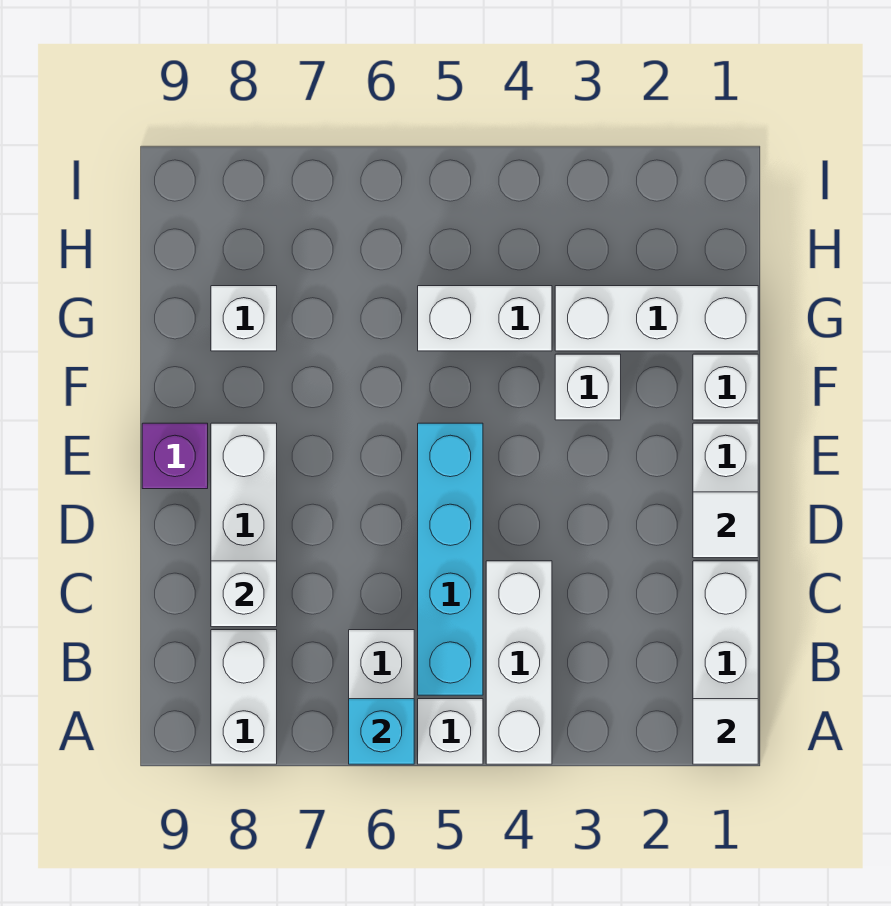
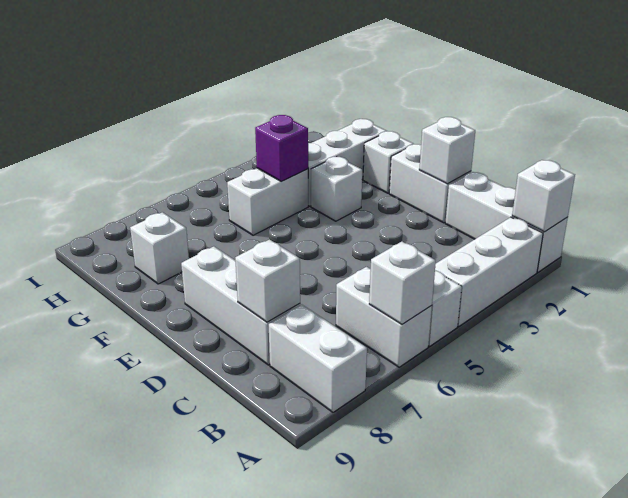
white tile A1 level 2 -> white brick A1 level 2
white brick A4:C4 level 1 -> white brick A2:A4 level 1
cyan brick A6 level 2 -> white brick A6 level 2
cyan brick B5:E5 level 1 -> none
white tile D1 level 2 -> white brick D1 level 2
purple brick E9 level 1 -> purple brick G4 level 2

